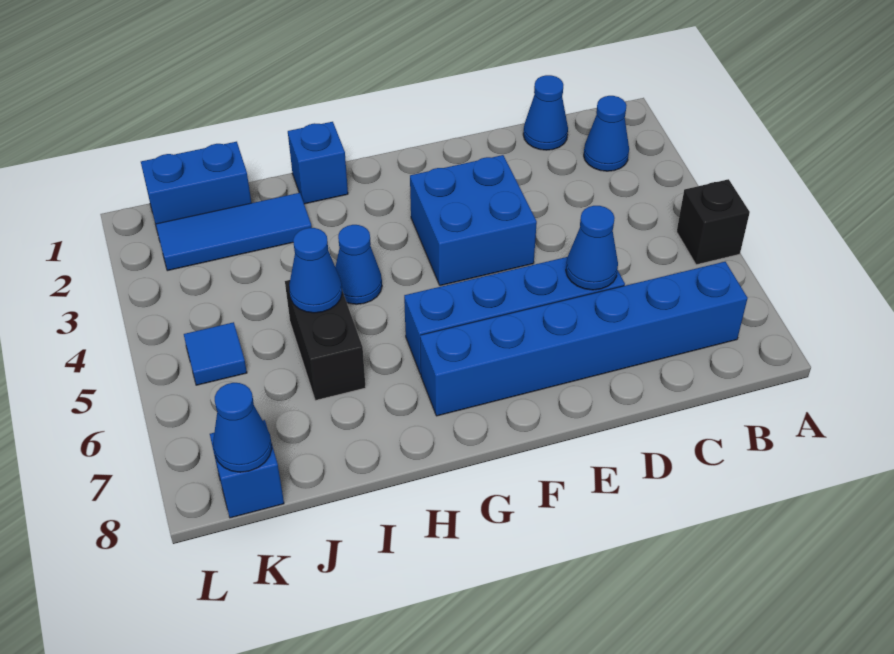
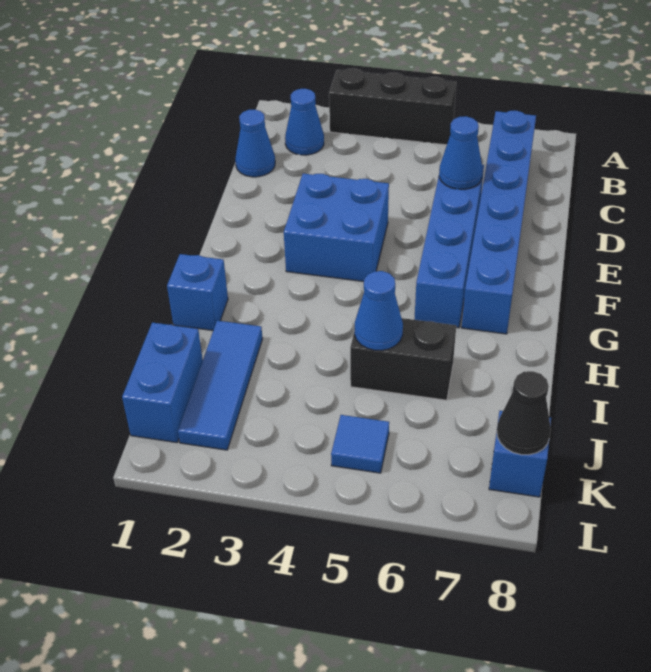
black brick A5 level 1 -> black brick A3:A5 level 1
blue cone H4 level 1 -> none
blue cone K8 level 2 -> black cone K8 level 2

